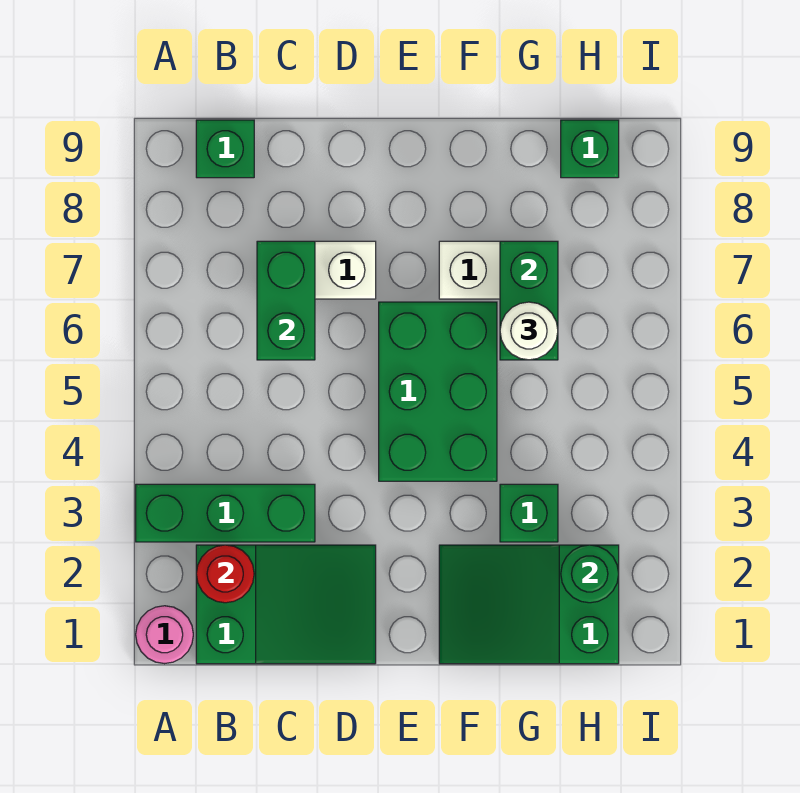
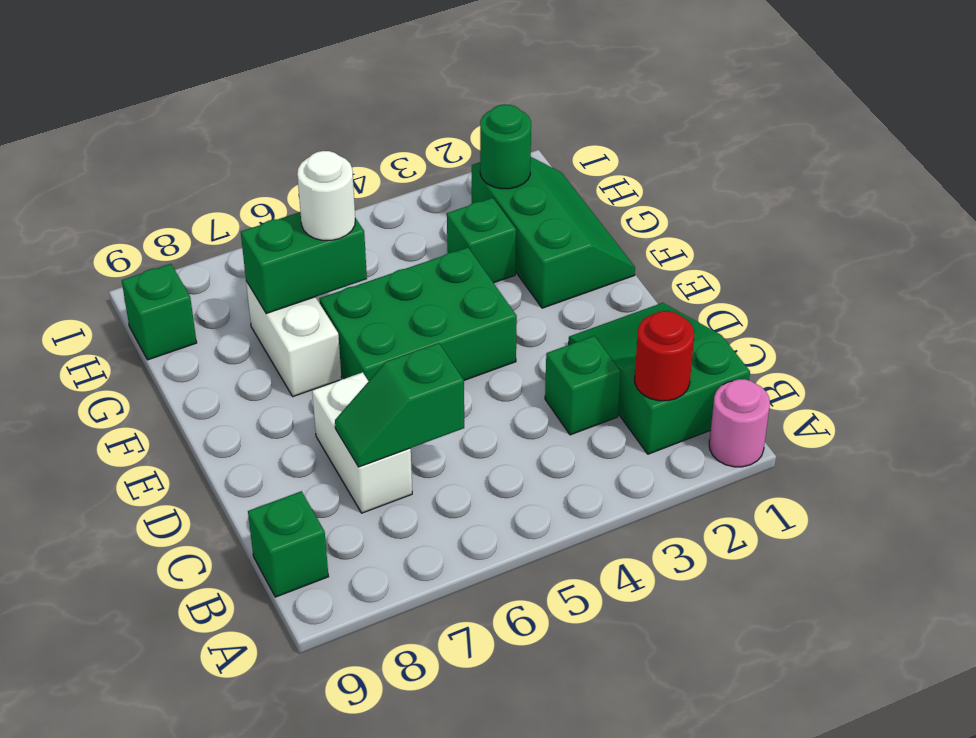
green brick A3:C3 level 1 -> green brick C3 level 1
green brick C6:C7 level 2 -> green slope C6:C7 level 2 top 6
green slope F1:H2 level 1 top H -> green slope F1:H2 level 1 top 2

